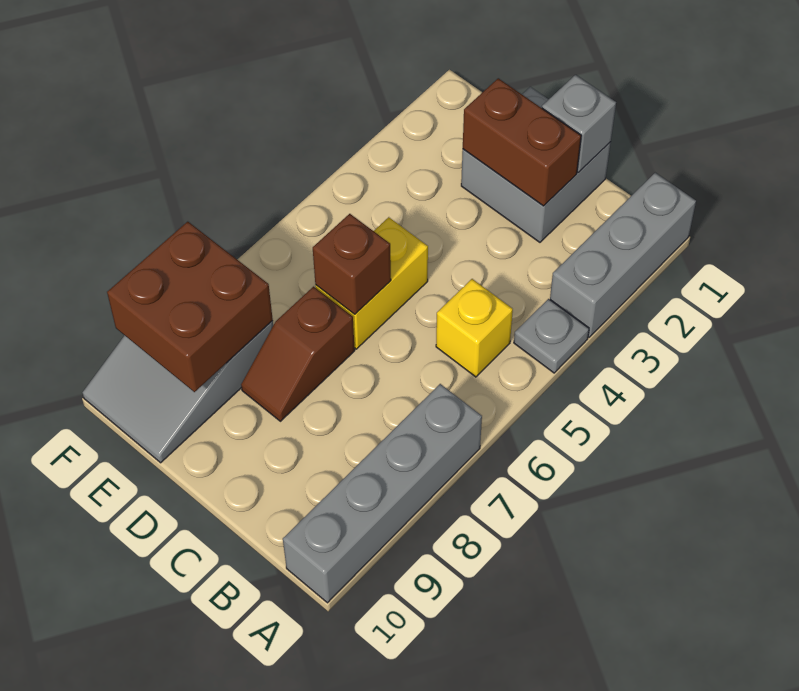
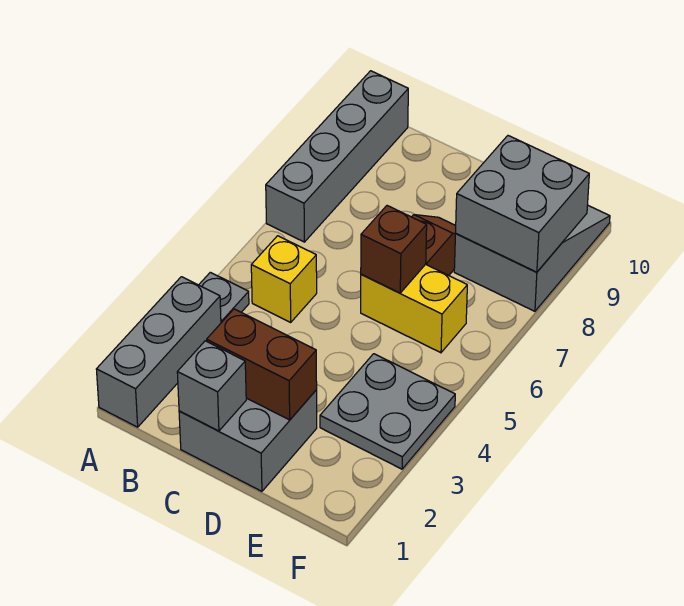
yellow brick D5:D6 level 1 -> yellow brick D6:E6 level 1
none -> grey plate E3:F4 level 1
brown brick E8:F9 level 2 -> grey brick E8:F9 level 2

